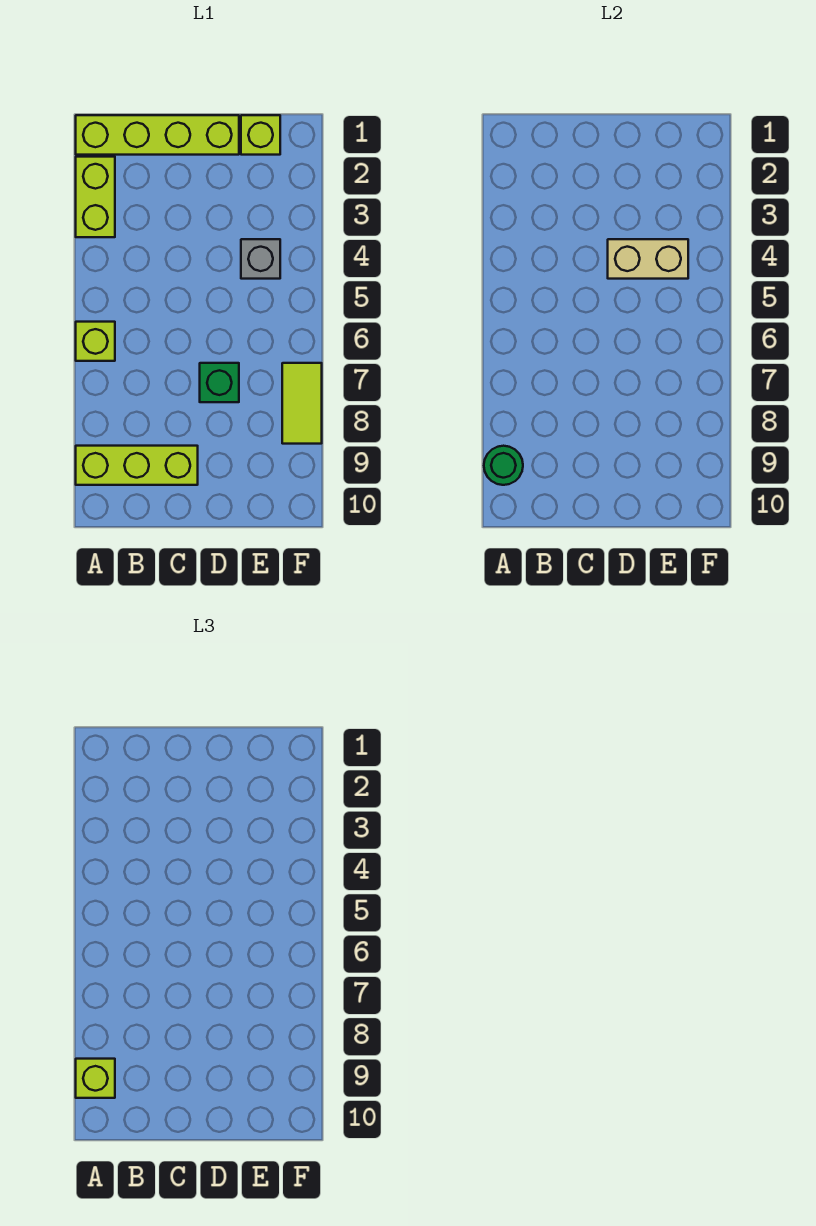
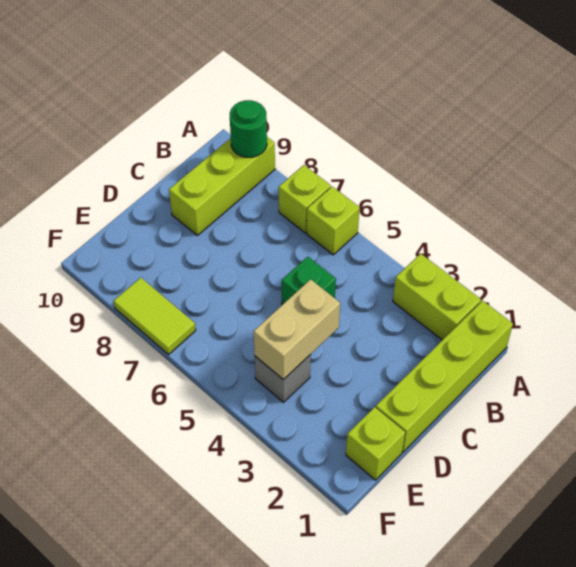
lime brick A9 level 3 -> lime brick A7 level 1
green brick D7 level 1 -> green brick C5 level 1

